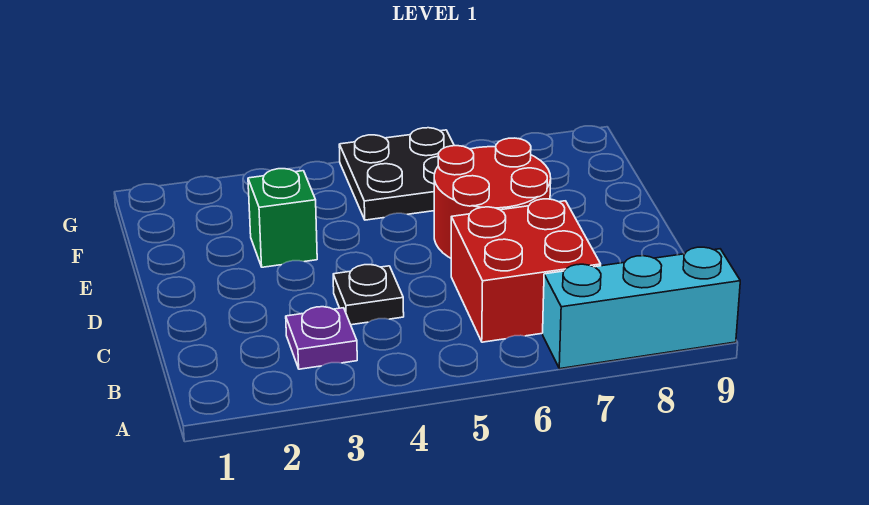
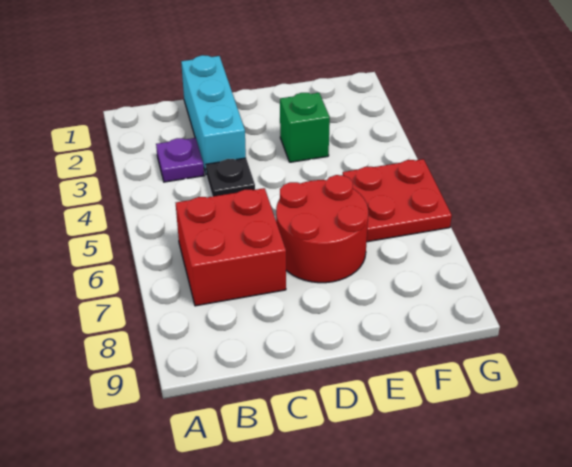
cyan brick A7:A9 level 1 -> cyan brick C1:C3 level 1
black plate F5:G6 level 1 -> red plate F5:G6 level 1

